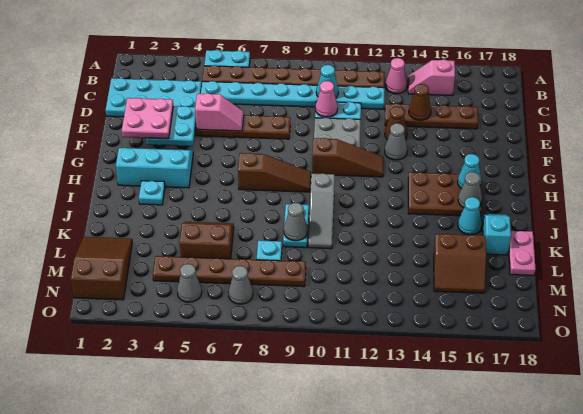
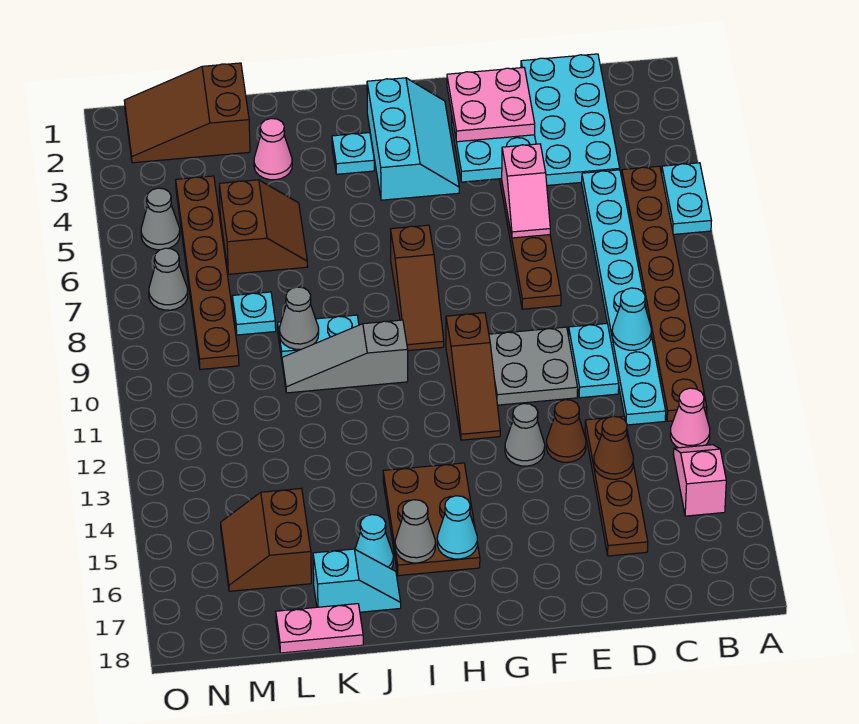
pink cone D10 level 2 -> pink cone K3 level 1
brown slope L1:N2 level 1 top N -> brown slope L1:N2 level 1 top L

